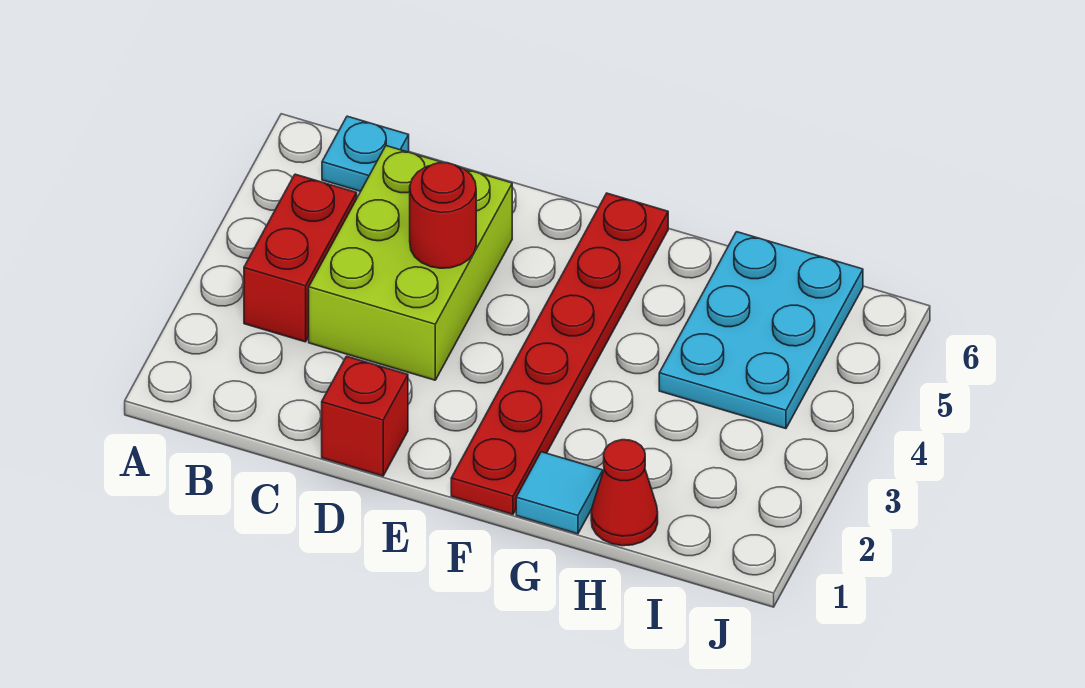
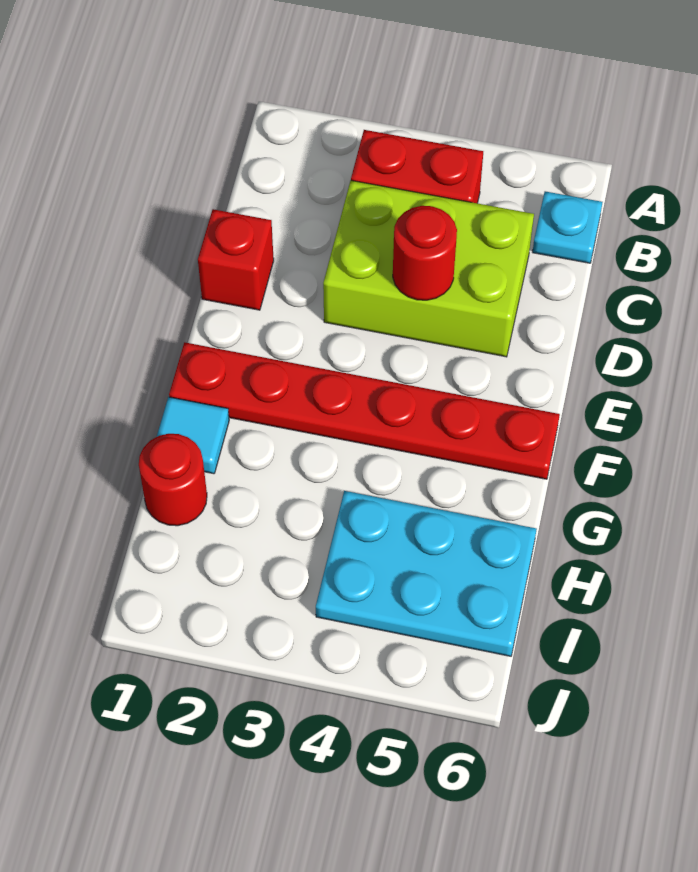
red cone H1 level 1 -> red round brick H1 level 1

